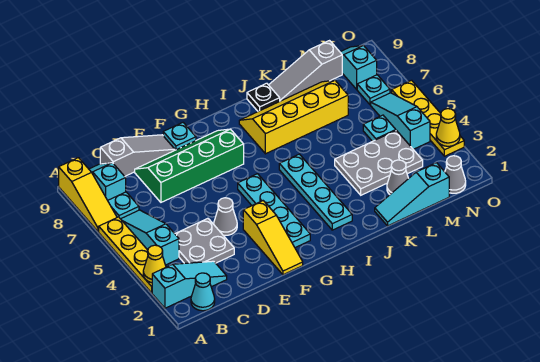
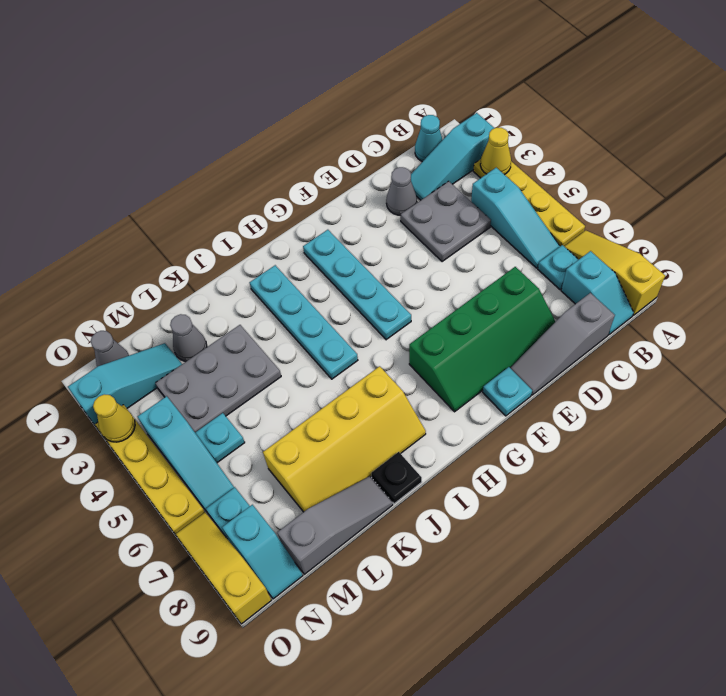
grey cone E4 level 1 -> grey cone D2 level 1
yellow slope F1:F3 level 1 top 3 -> yellow slope O7:O9 level 1 top 9
cyan slope K1:M1 level 1 top M -> cyan slope M2:O2 level 1 top O

